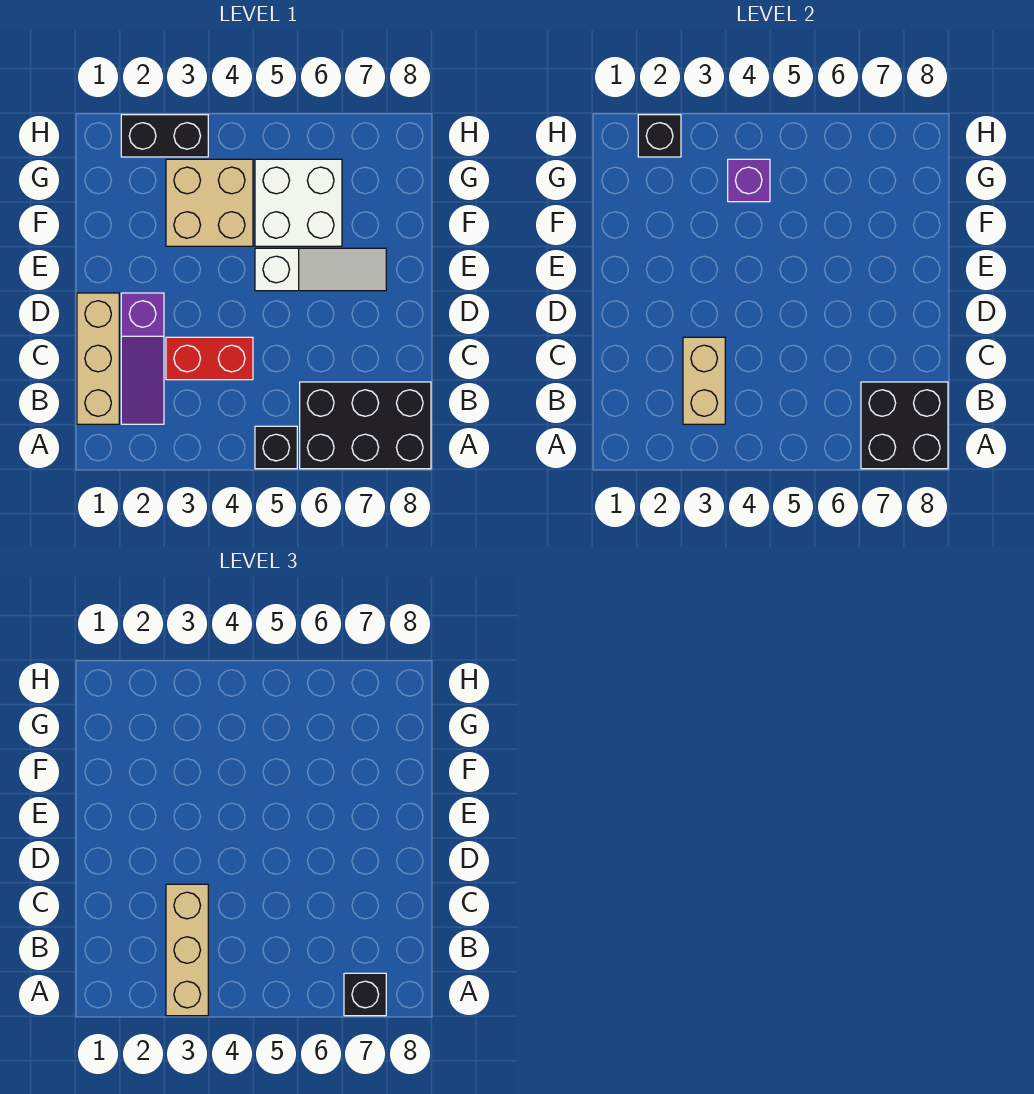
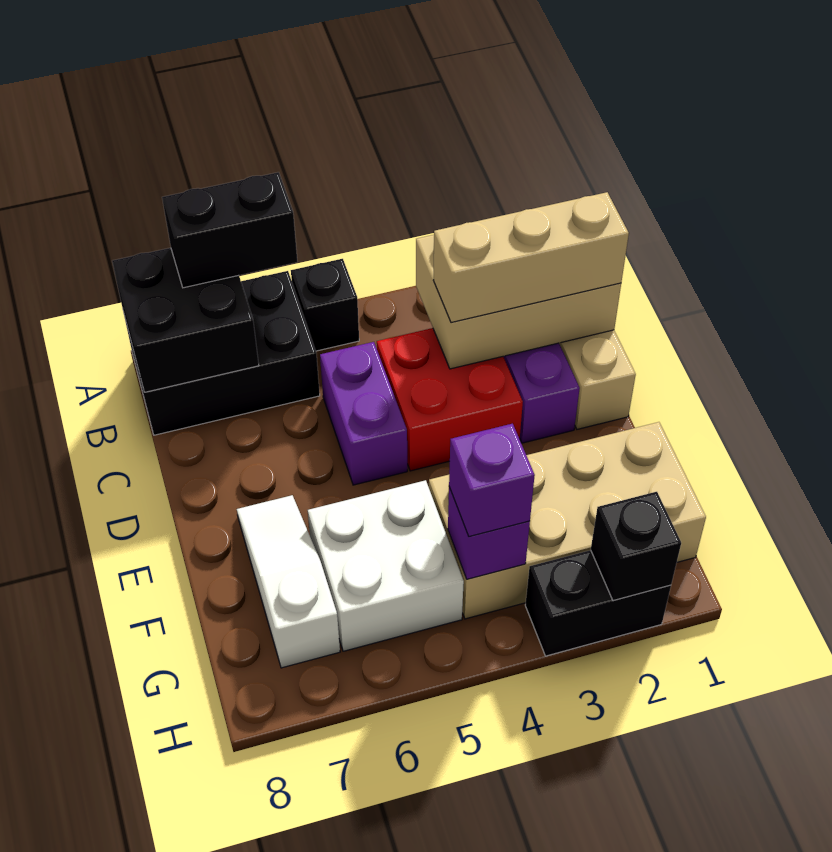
tan brick A3:C3 level 3 -> tan brick C1:C3 level 3
black brick A7 level 3 -> black brick A6:A7 level 3
tan brick B3:C3 level 2 -> tan brick B1:C3 level 2
red brick C3:C4 level 1 -> red brick C3:D4 level 1
none -> purple brick C5:D5 level 1
white slope E5:E7 level 1 top 5 -> white slope E7:G7 level 1 top G
tan brick F3:G4 level 1 -> tan brick F1:G4 level 1
none -> purple brick G4 level 3

